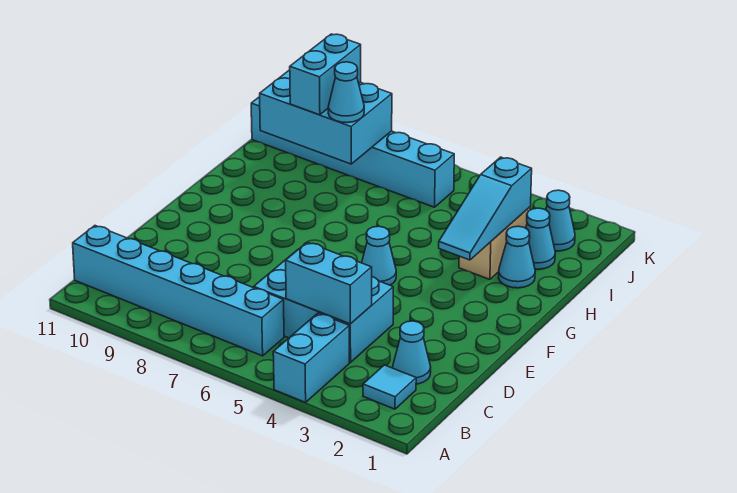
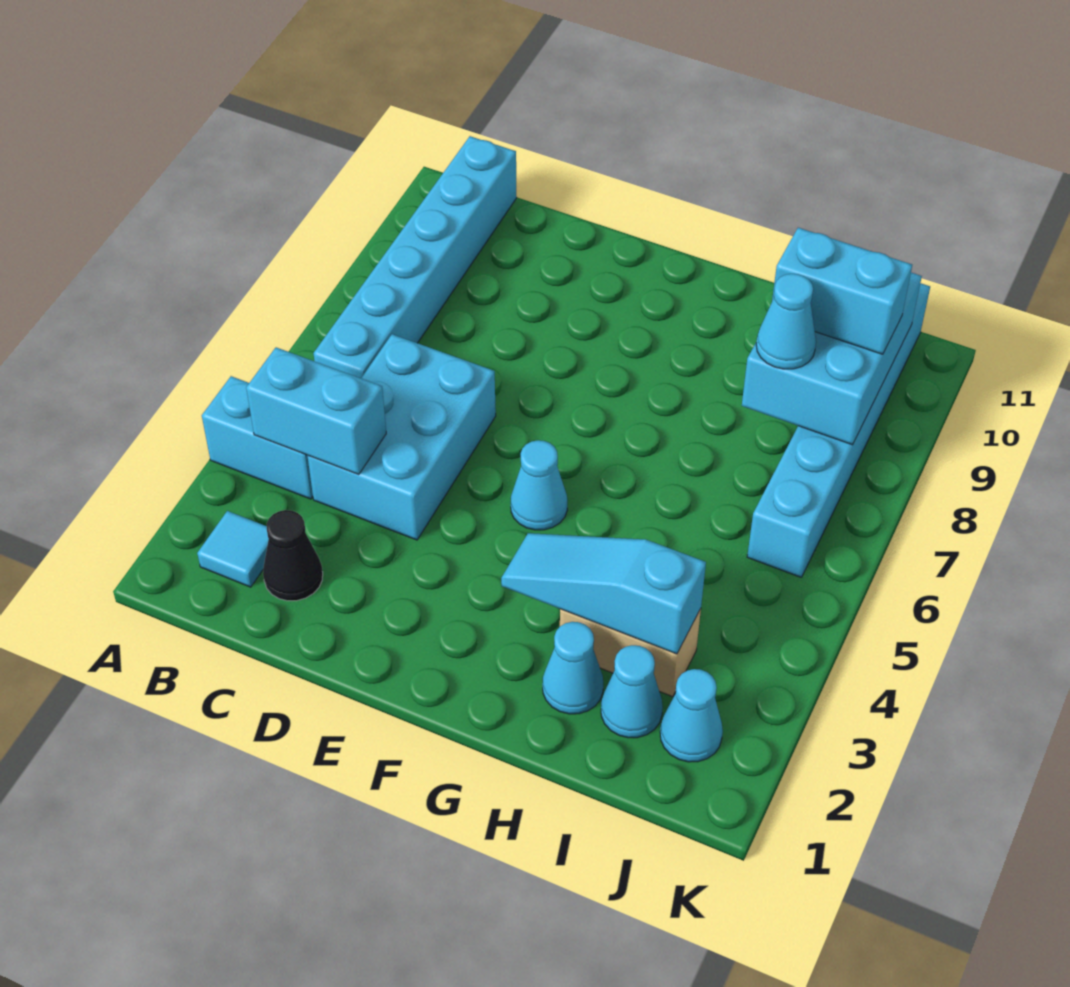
cyan cone C2 level 1 -> black cone C2 level 1
cyan brick C4:C5 level 2 -> cyan brick B4:C4 level 2

